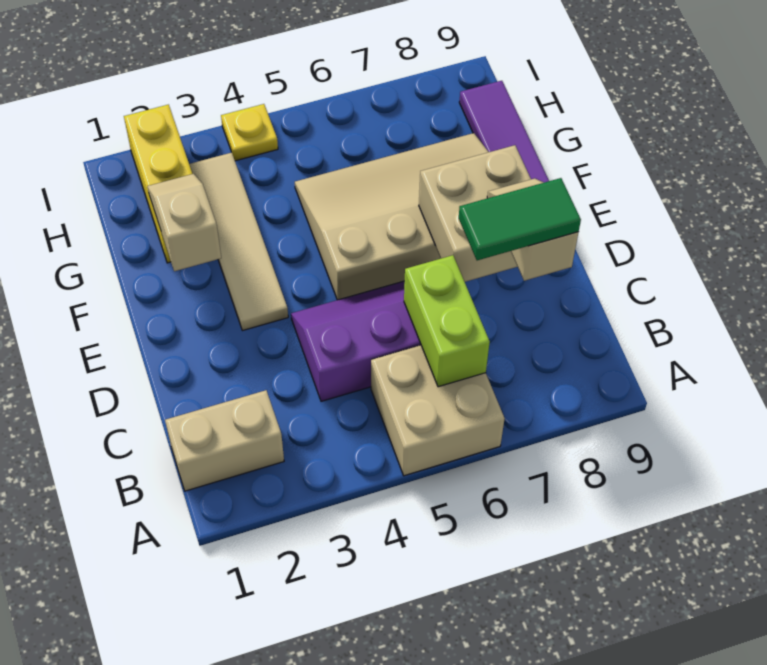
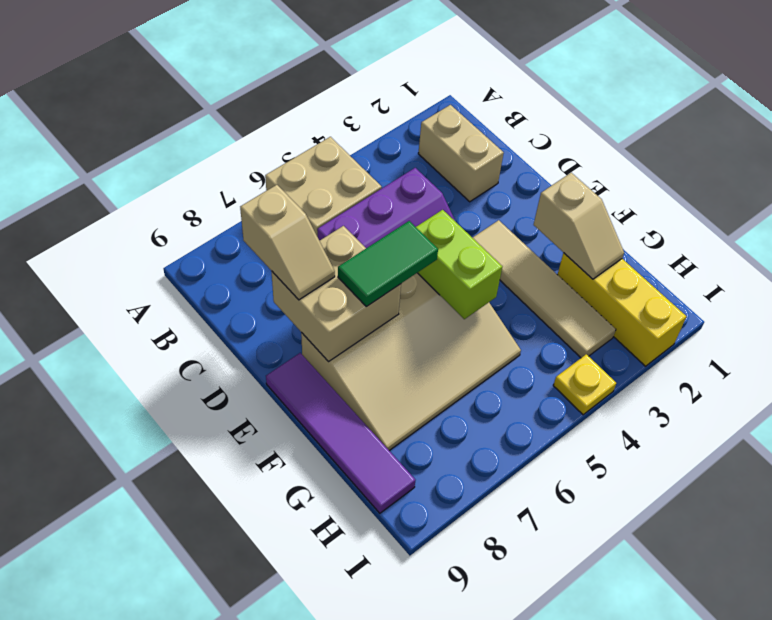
tan brick B1:B2 level 1 -> tan brick B2:C2 level 1
lime brick B6:C6 level 2 -> lime brick E5:F5 level 2
green tile C7:C8 level 4 -> green tile E6:E7 level 3

